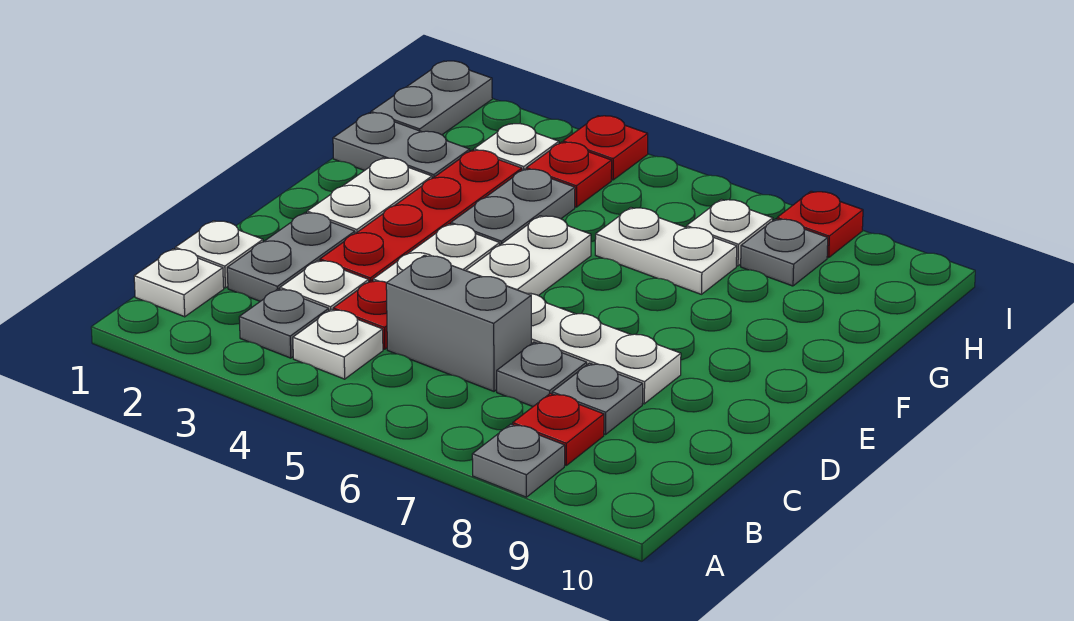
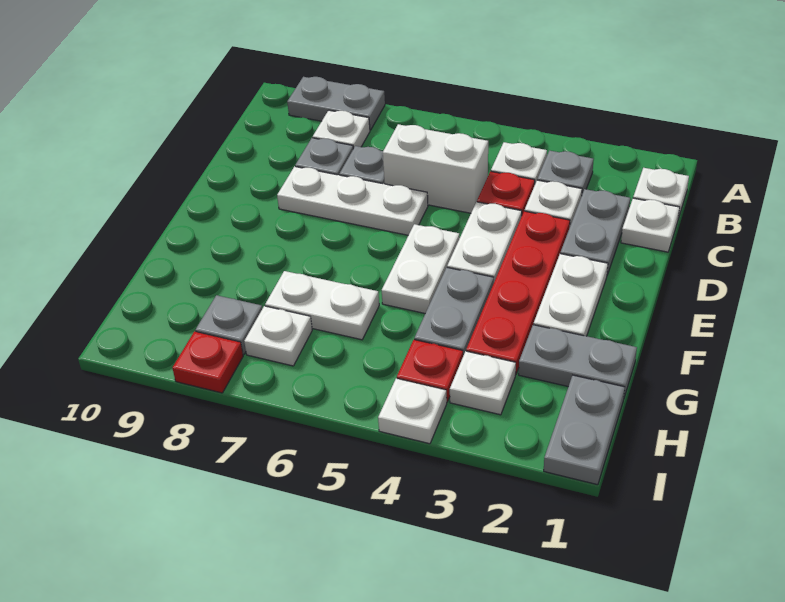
grey plate A8 level 1 -> grey plate A8:A9 level 1
red plate B8 level 1 -> white plate B8 level 1
grey brick C5:C6 level 1 -> white brick C5:C6 level 1
red plate I4 level 1 -> white plate I4 level 1

